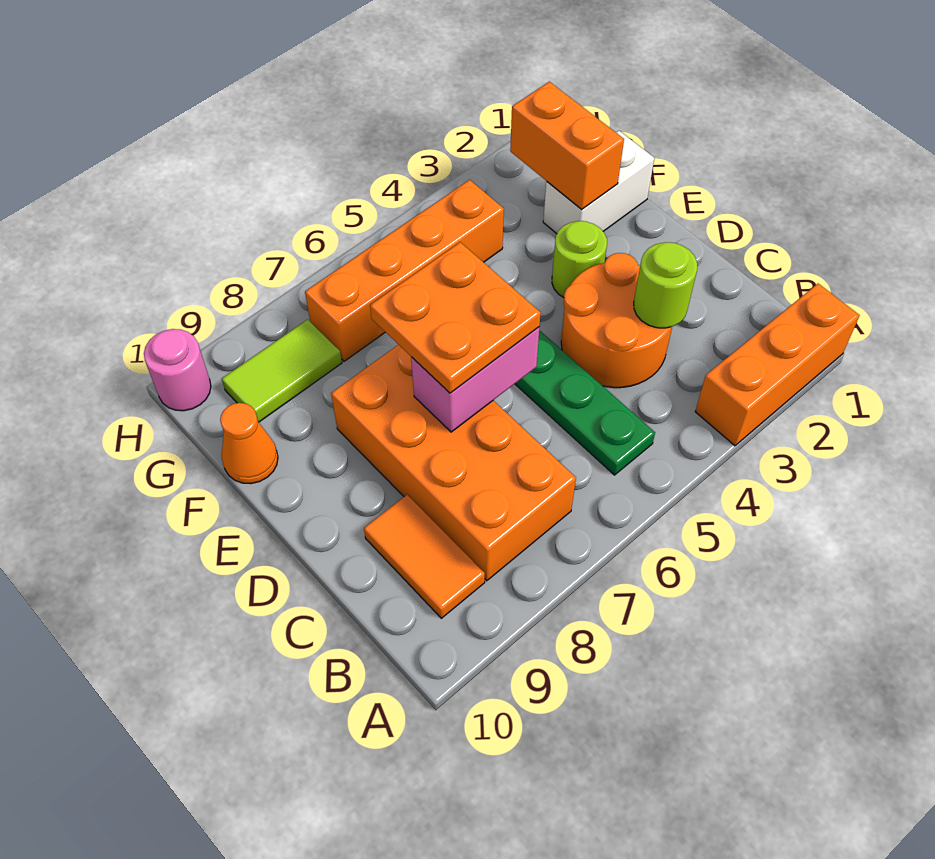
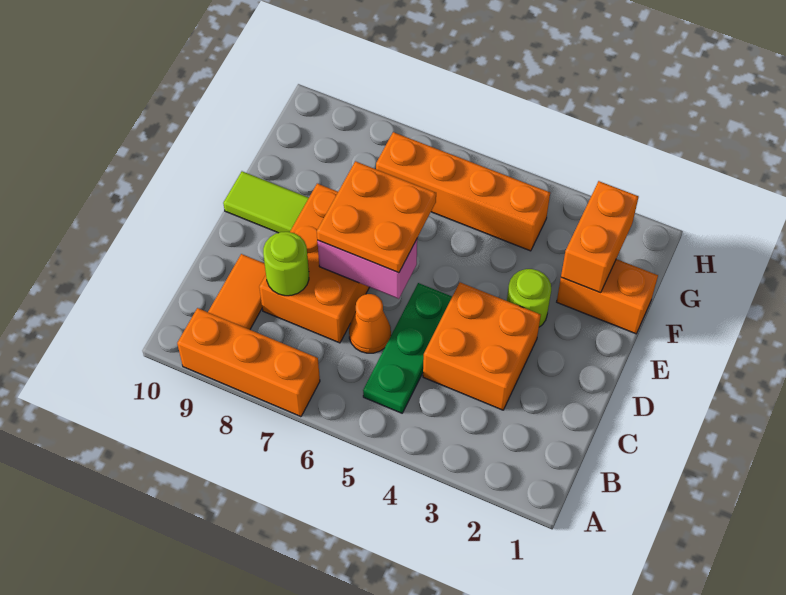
orange brick A1:A3 level 1 -> orange brick A7:A9 level 1
orange brick B7:E8 level 1 -> orange brick C7:E8 level 1
orange round brick C3:D4 level 1 -> orange brick C3:D4 level 1
lime round brick C3 level 2 -> lime round brick C8 level 2
white brick F1:F2 level 1 -> orange brick F1:F2 level 1
orange cone F10 level 1 -> orange cone C6 level 1
lime tile G8:G9 level 1 -> lime tile E9:E10 level 1
pink round brick H10 level 1 -> none

